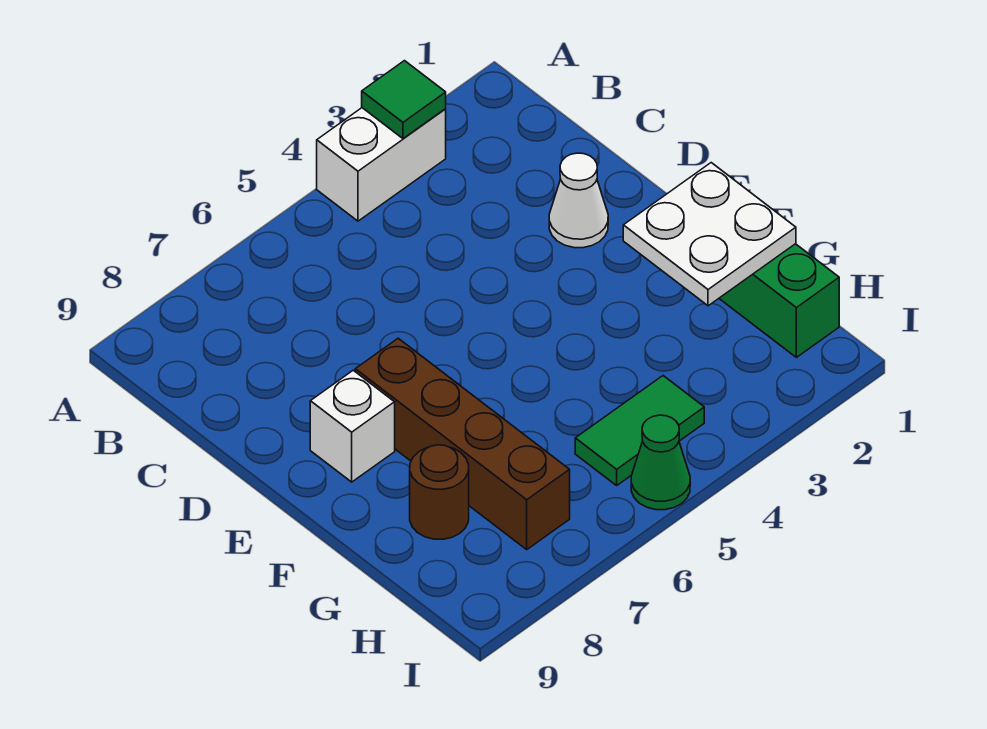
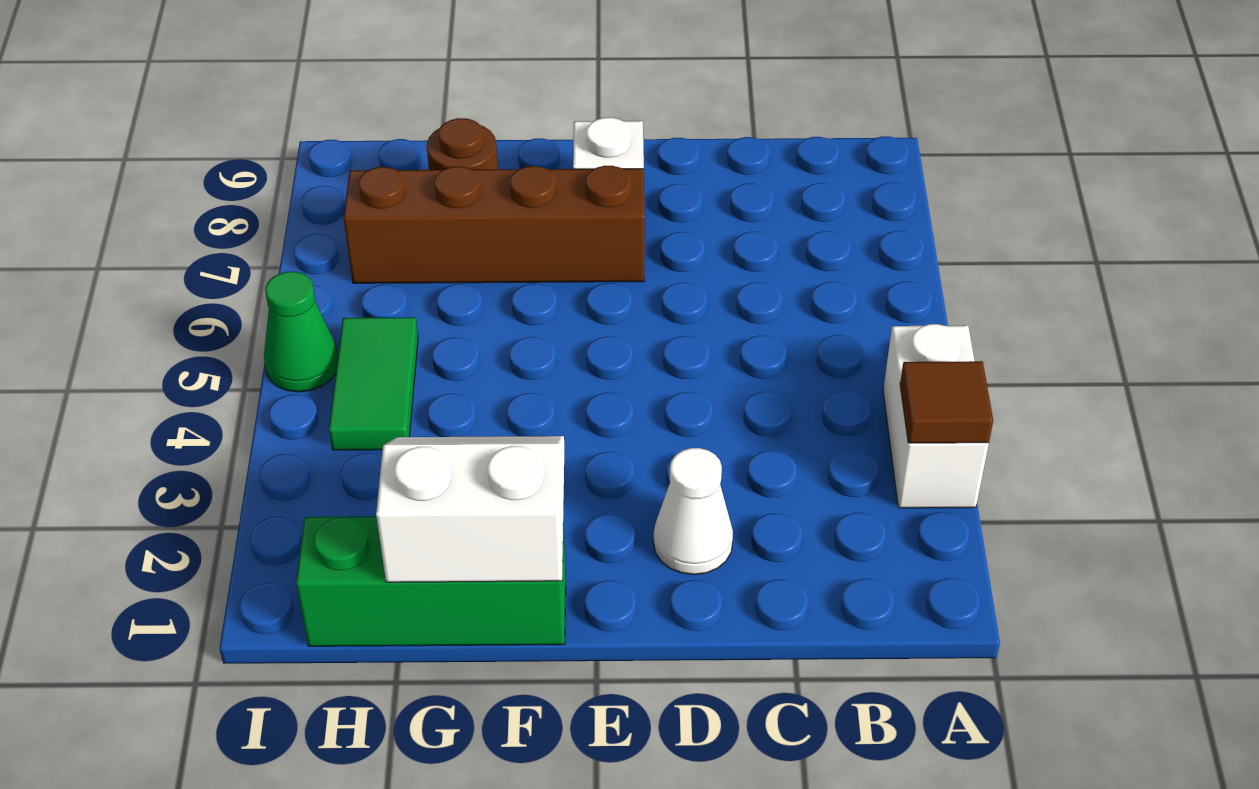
green tile A3 level 2 -> brown tile A3 level 2
white plate F1:G2 level 2 -> white slope F1:G2 level 2 top 1

